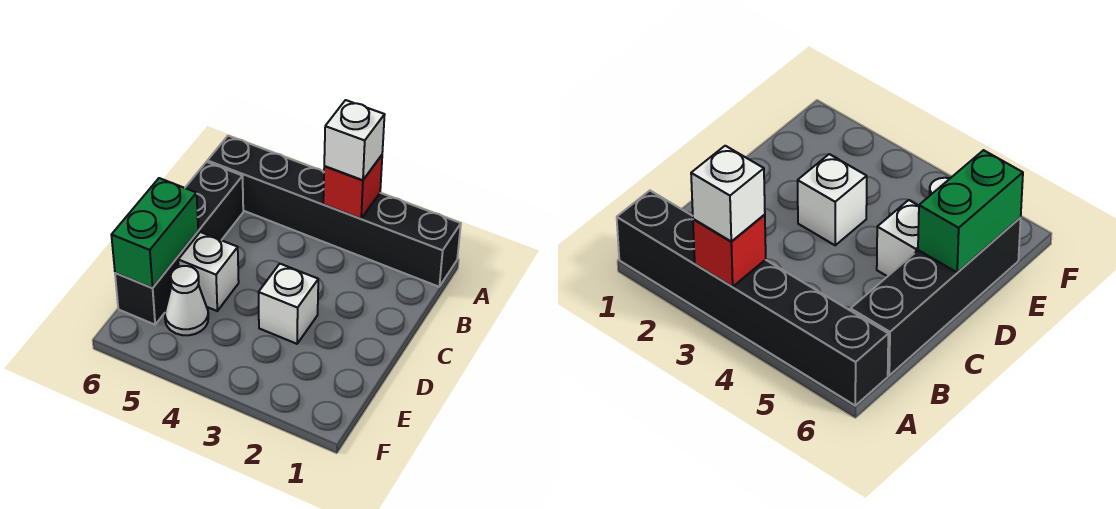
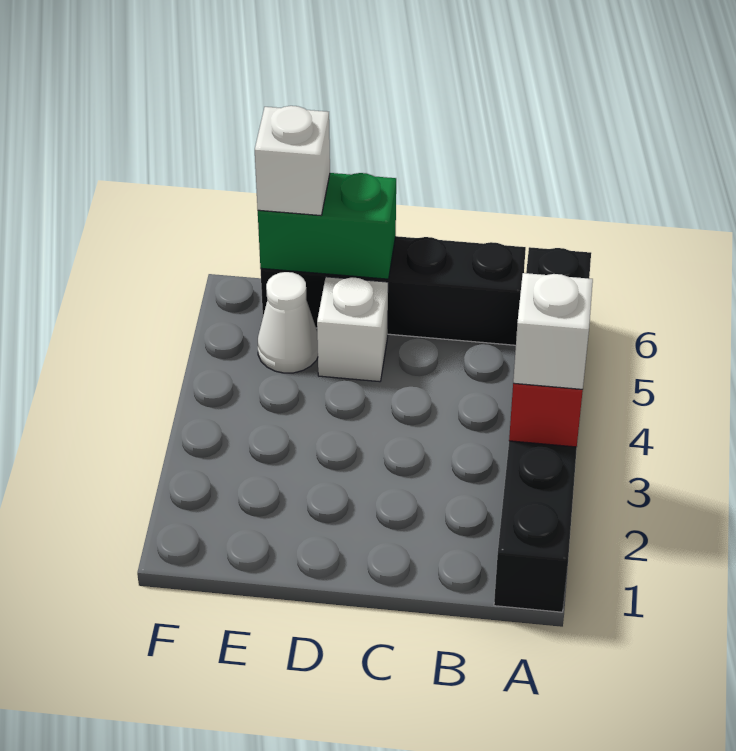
white brick D3 level 1 -> white brick E6 level 3

